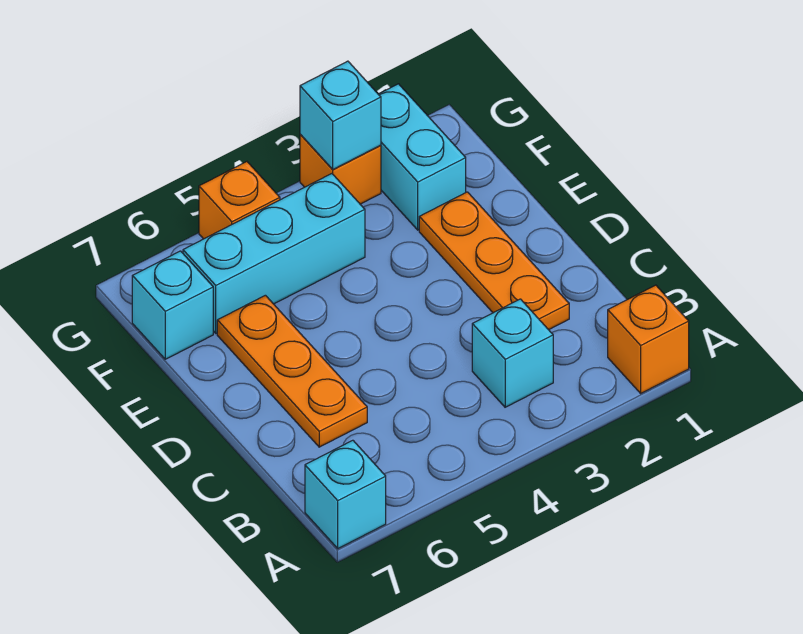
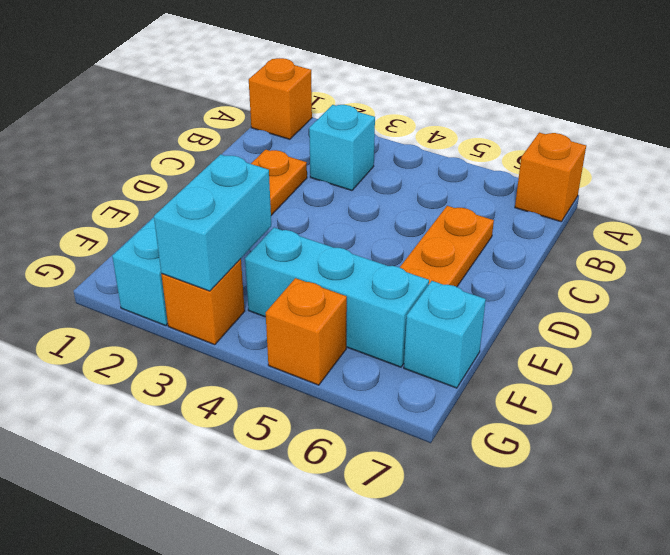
cyan brick A7 level 1 -> orange brick A7 level 1
cyan brick G3 level 2 -> cyan brick F3:G3 level 2

